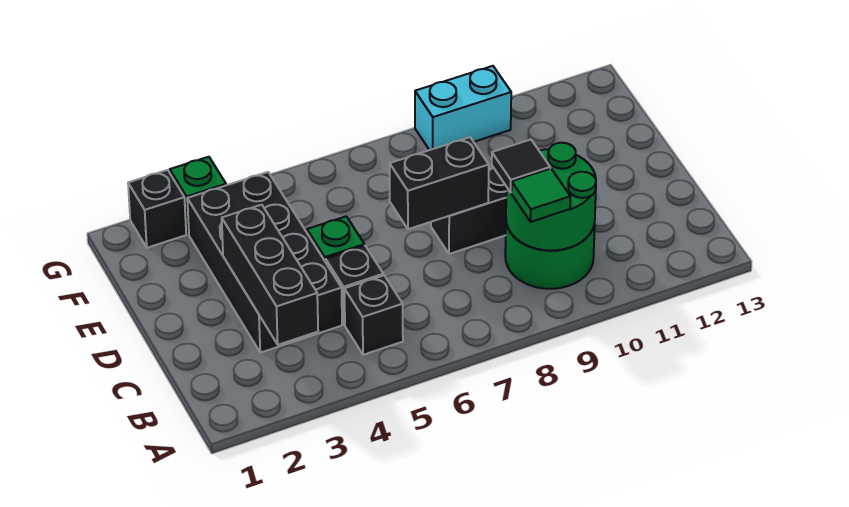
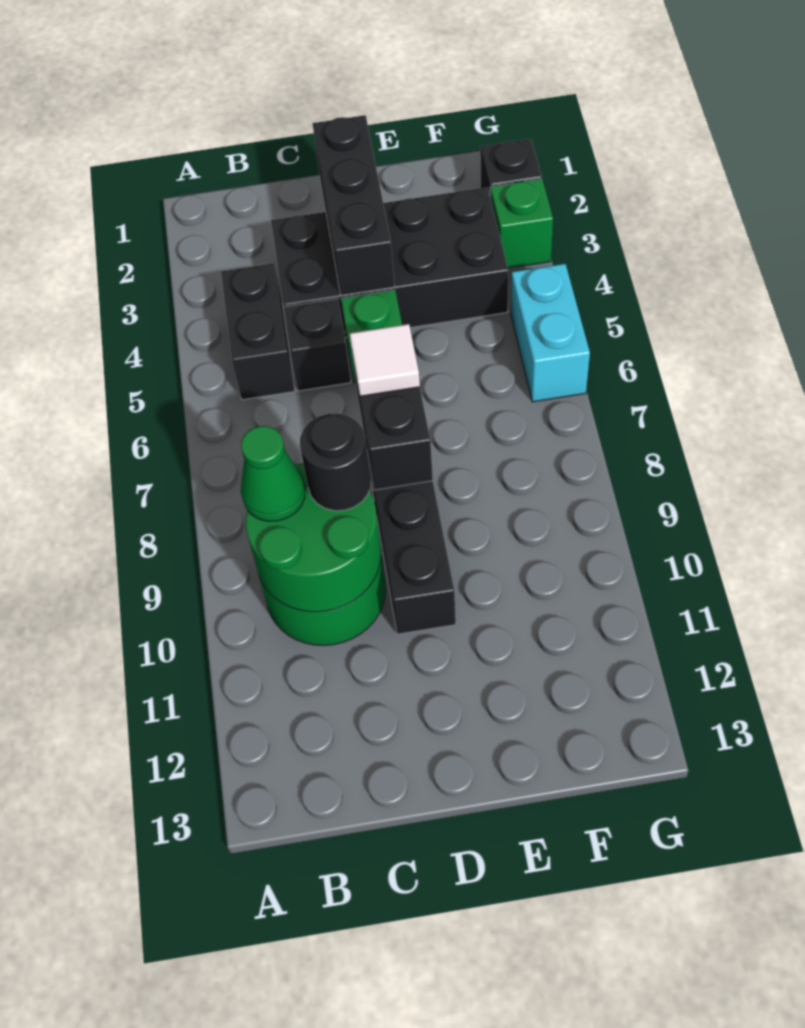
black brick B3:D3 level 2 -> black brick D2:D4 level 2
black brick B5 level 1 -> black brick B4:B5 level 1
green tile B9 level 3 -> green cone B9 level 3
black tile C9 level 3 -> black round brick C9 level 3
none -> white tile D7 level 3
cyan brick G9:G10 level 1 -> cyan brick G5:G6 level 1

